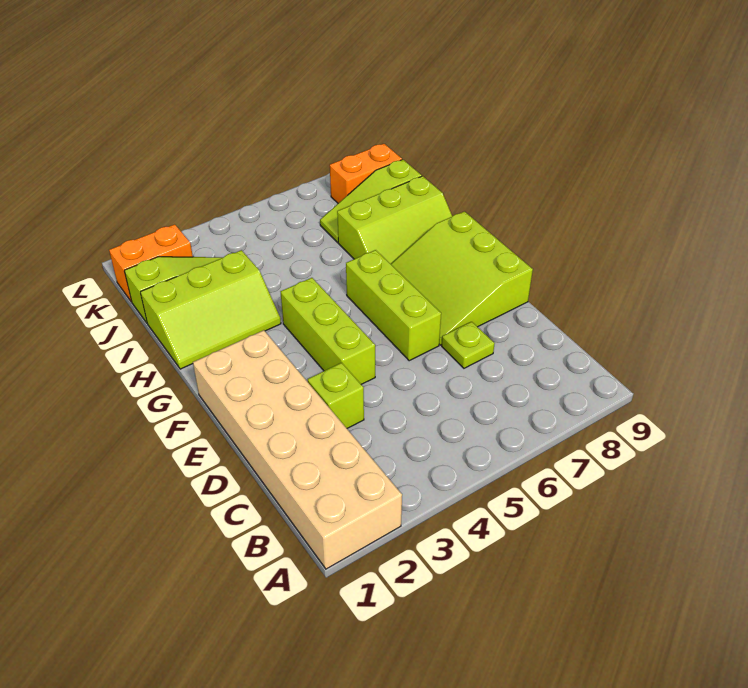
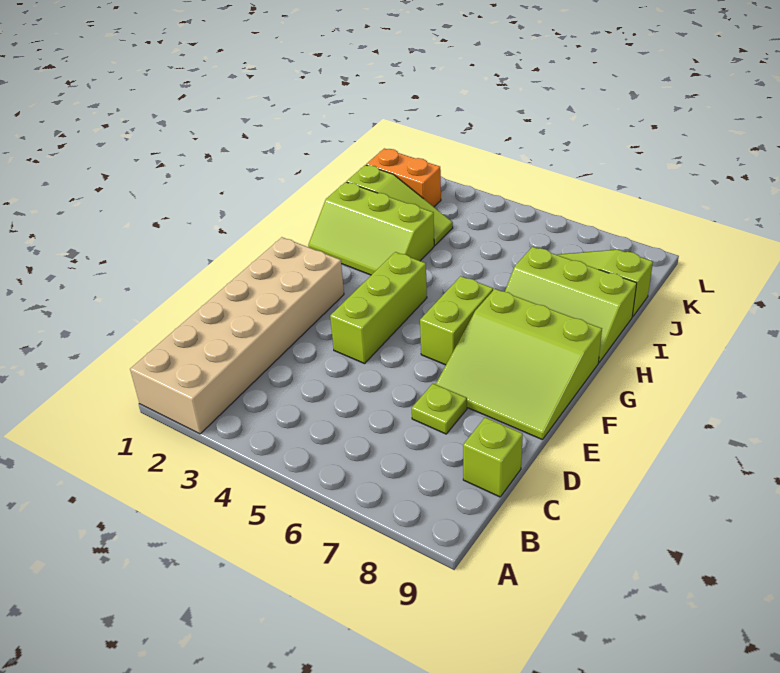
lime brick D3 level 1 -> lime brick C9 level 1
lime brick E6:G6 level 1 -> lime brick F6:G6 level 1
lime slope E7:G9 level 1 top 9 -> lime slope E7:G9 level 1 top G
orange brick K8:K9 level 1 -> none

